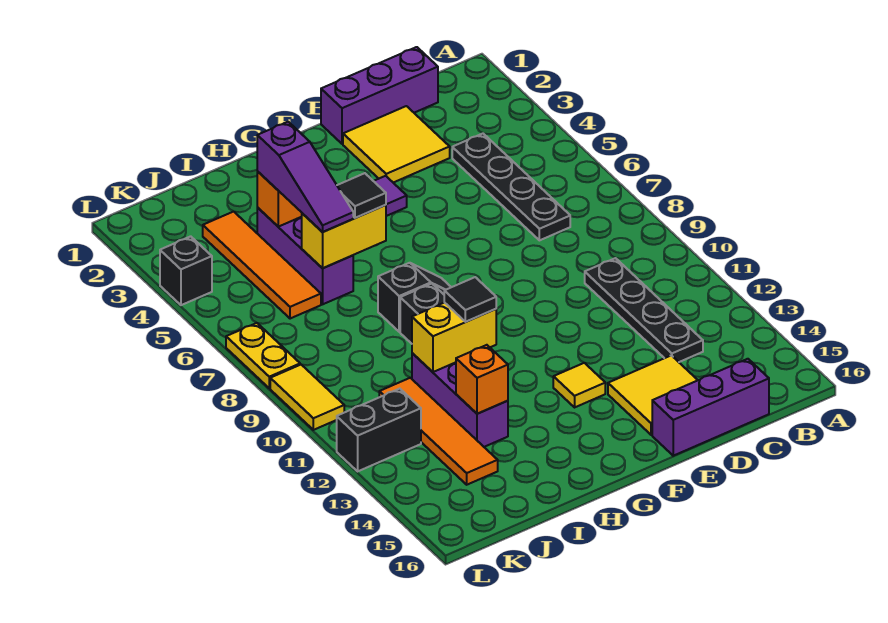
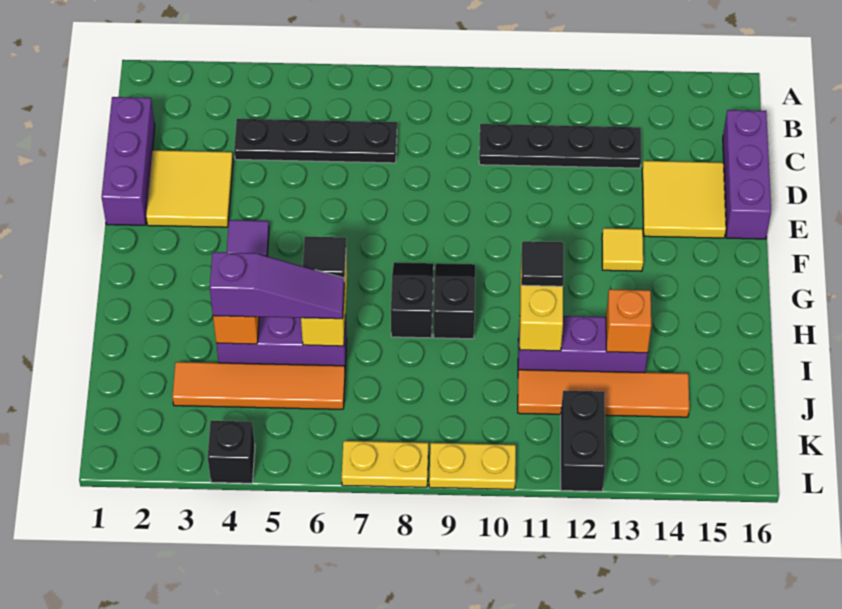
yellow tile L9:L10 level 1 -> yellow plate L9:L10 level 1

